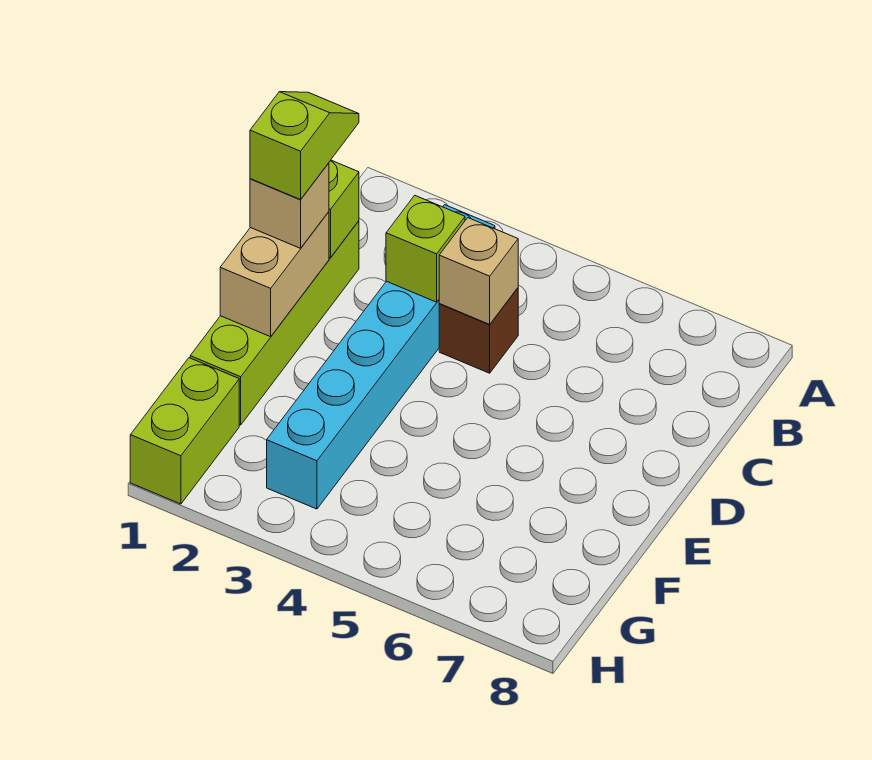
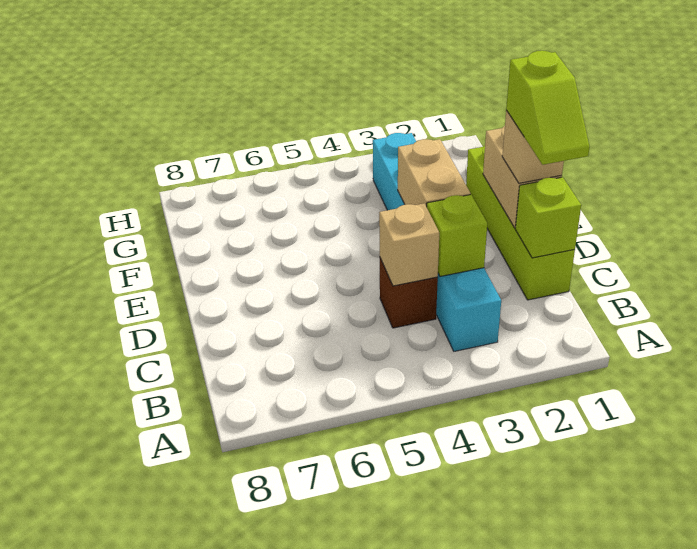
none -> tan brick D3:E3 level 2
lime brick G1:H1 level 1 -> none

